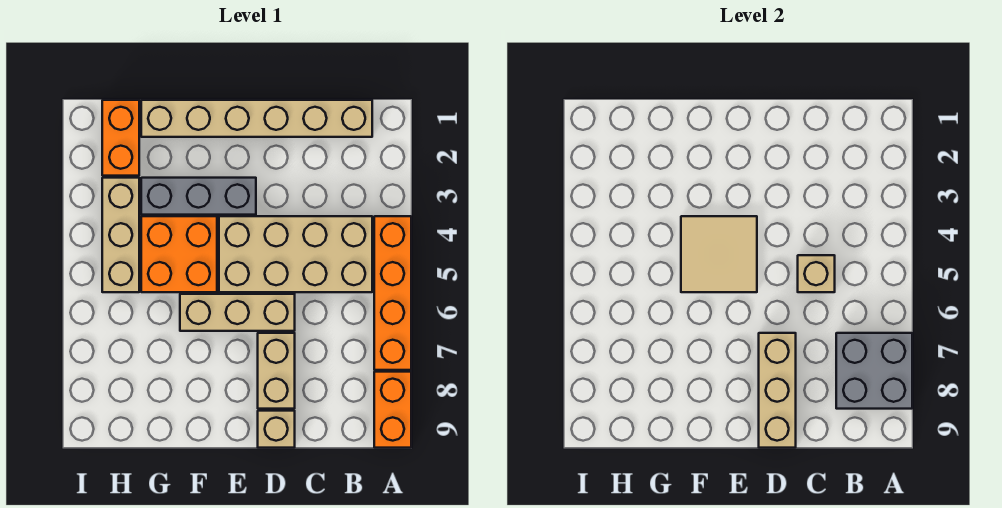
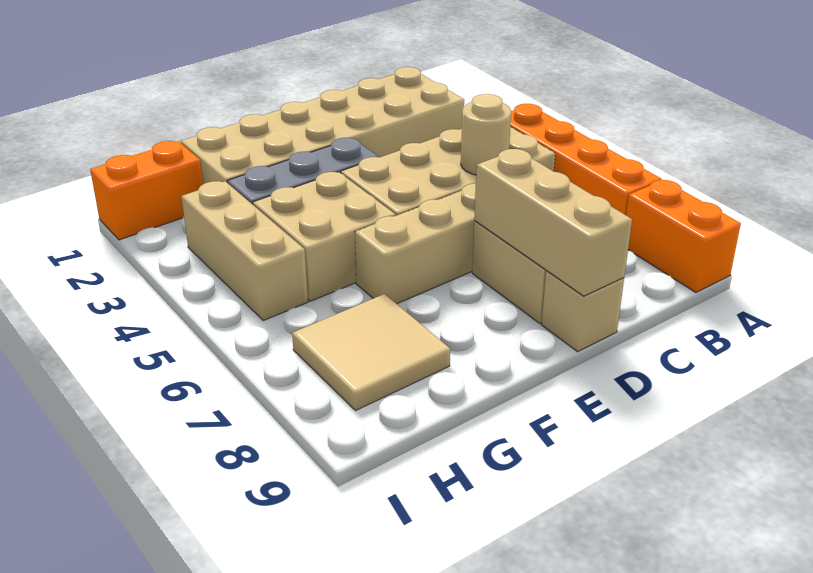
grey brick A7:B8 level 2 -> none
tan brick B1:G1 level 1 -> tan brick B1:G2 level 1
tan brick C5 level 2 -> tan round brick C5 level 2
tan tile E4:F5 level 2 -> tan tile G7:H8 level 1
orange brick F4:G5 level 1 -> tan brick F4:G5 level 1
orange brick H1:H2 level 1 -> orange brick H1:I1 level 1

